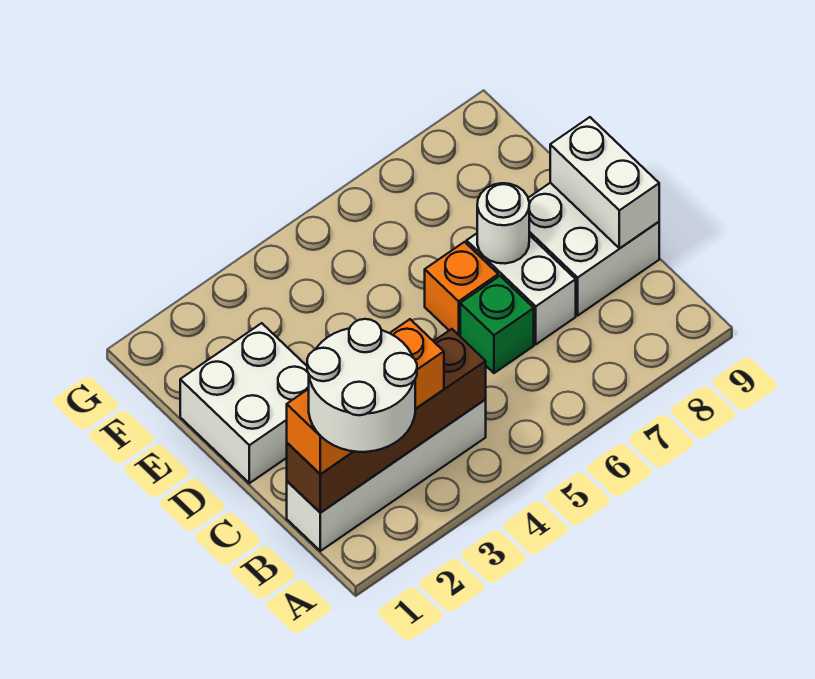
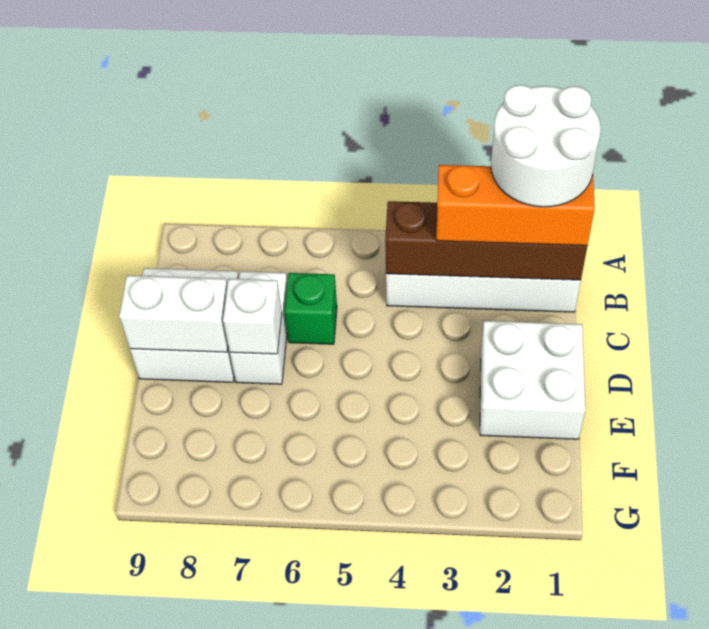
white brick C9:D9 level 2 -> white brick D8:D9 level 2
orange brick D6 level 1 -> none
white round brick D7 level 2 -> white brick D7 level 2

